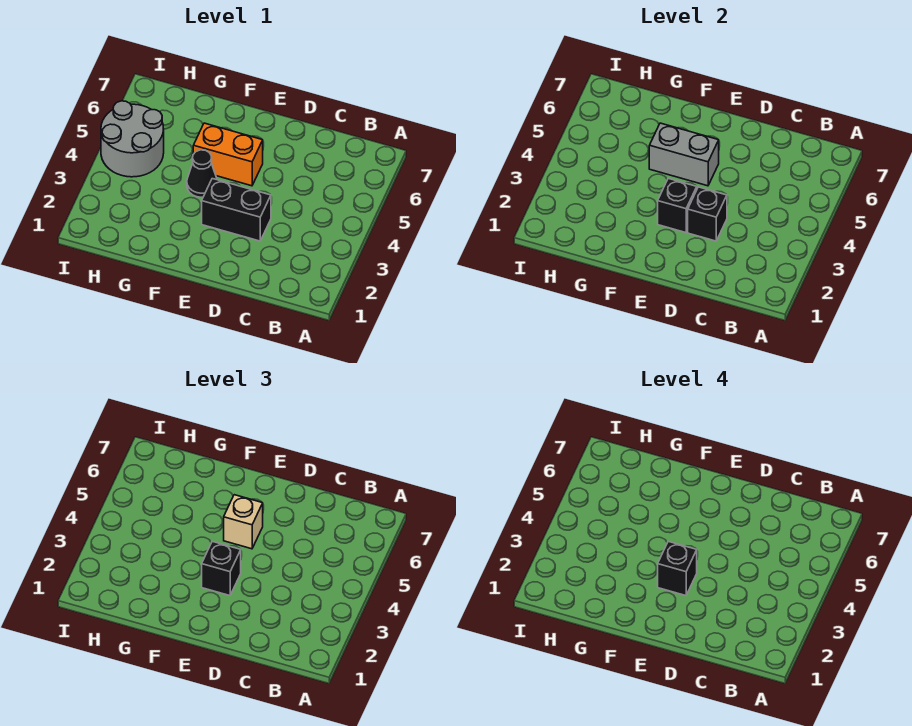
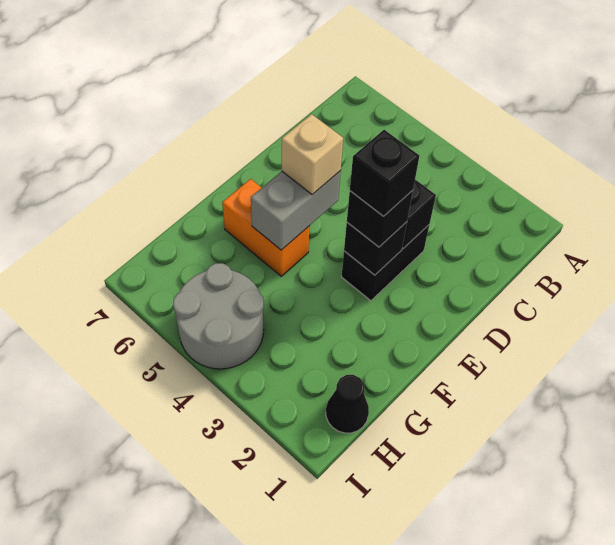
orange brick E5:F5 level 1 -> orange brick F5:F6 level 1
black cone F4 level 1 -> black cone H1 level 1

